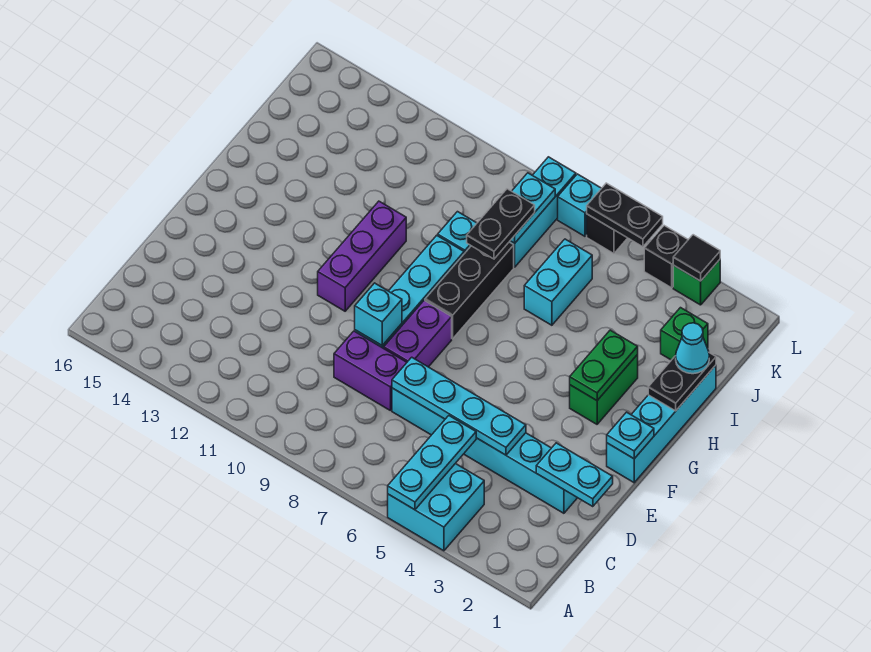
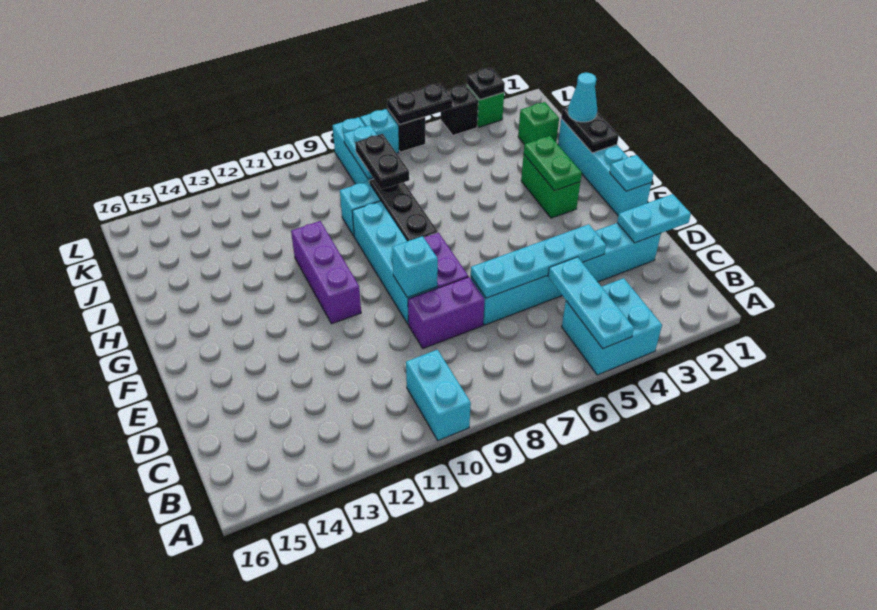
cyan brick I6:J6 level 1 -> cyan brick A10:B10 level 1
black tile L3 level 2 -> black plate L3 level 2

